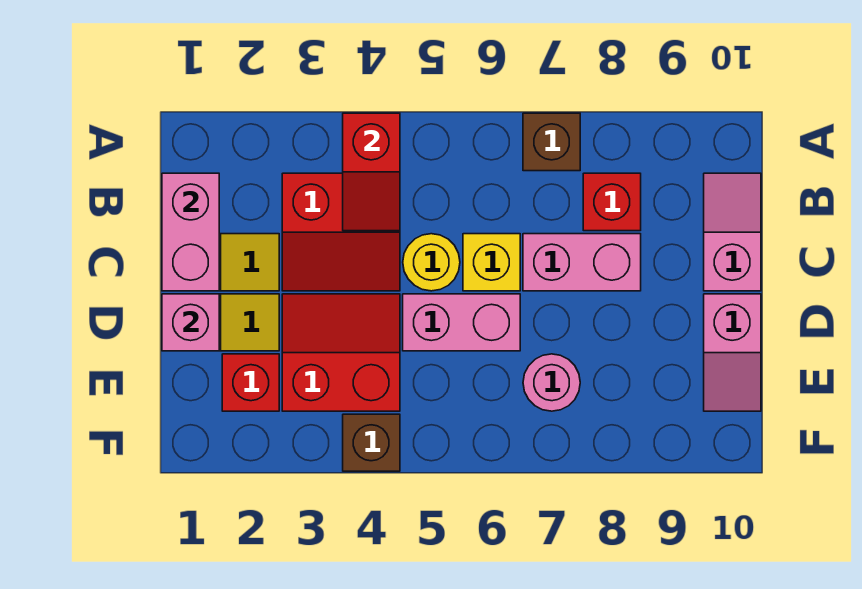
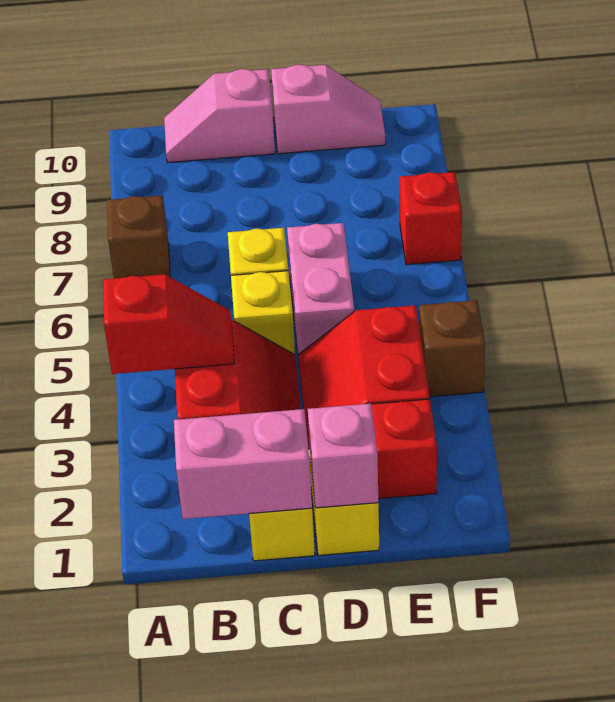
red brick B8 level 1 -> red brick F7 level 1
yellow round brick C5 level 1 -> yellow brick C5 level 1
pink brick C7:C8 level 1 -> none
pink round brick E7 level 1 -> none

